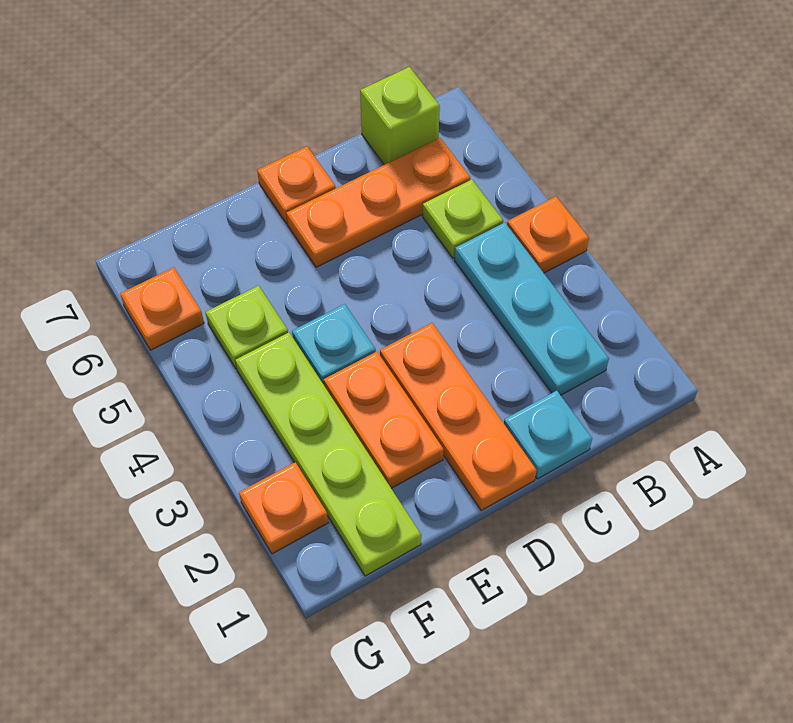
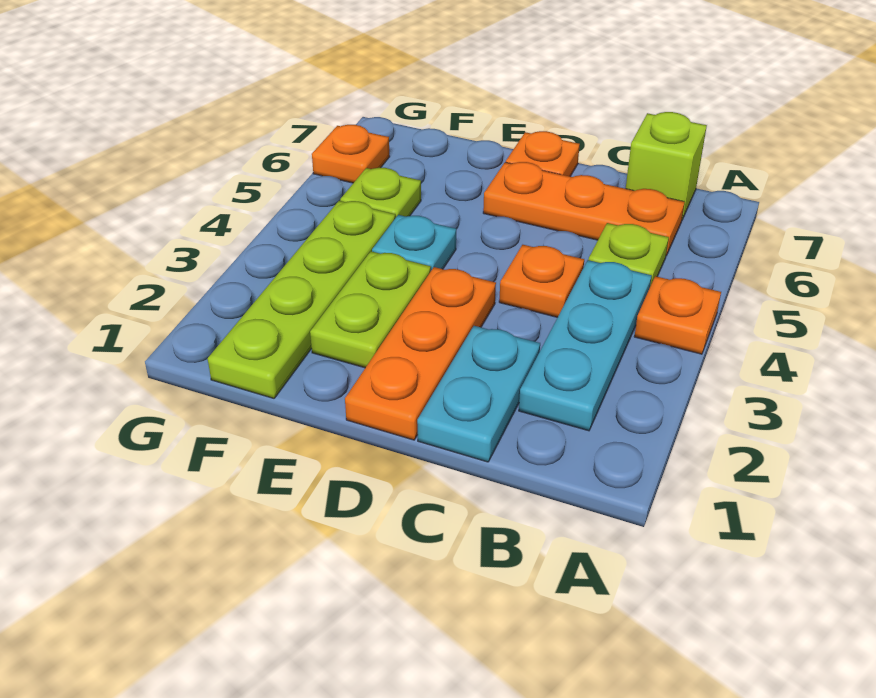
cyan plate C1 level 1 -> cyan plate C1:C2 level 1
orange plate E2:E3 level 1 -> lime plate E2:E3 level 1
orange plate G2 level 1 -> orange plate C4 level 1

